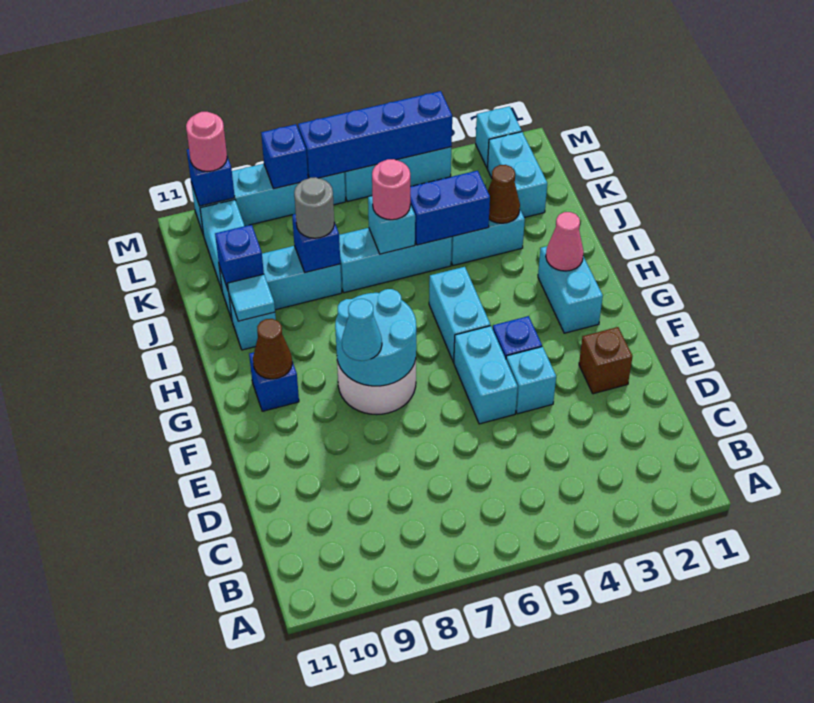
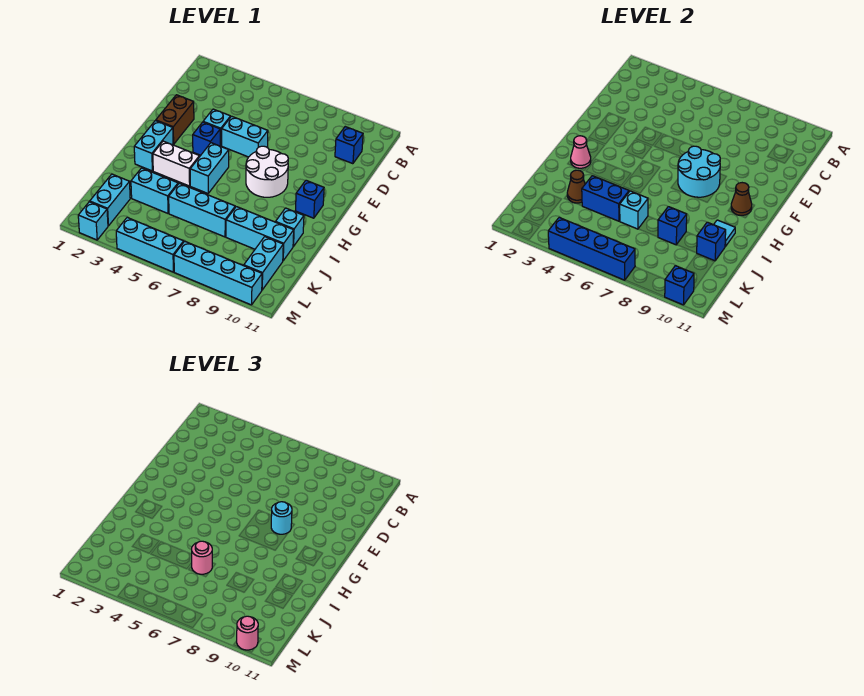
brown brick E2 level 1 -> brown brick E2:F2 level 1
cyan brick E5:F5 level 1 -> cyan brick E5:E6 level 1
cyan cone F8 level 3 -> cyan round brick F8 level 3
none -> white brick H3:H4 level 1
grey round brick J8 level 3 -> none
blue brick M8 level 2 -> blue brick C10 level 1

